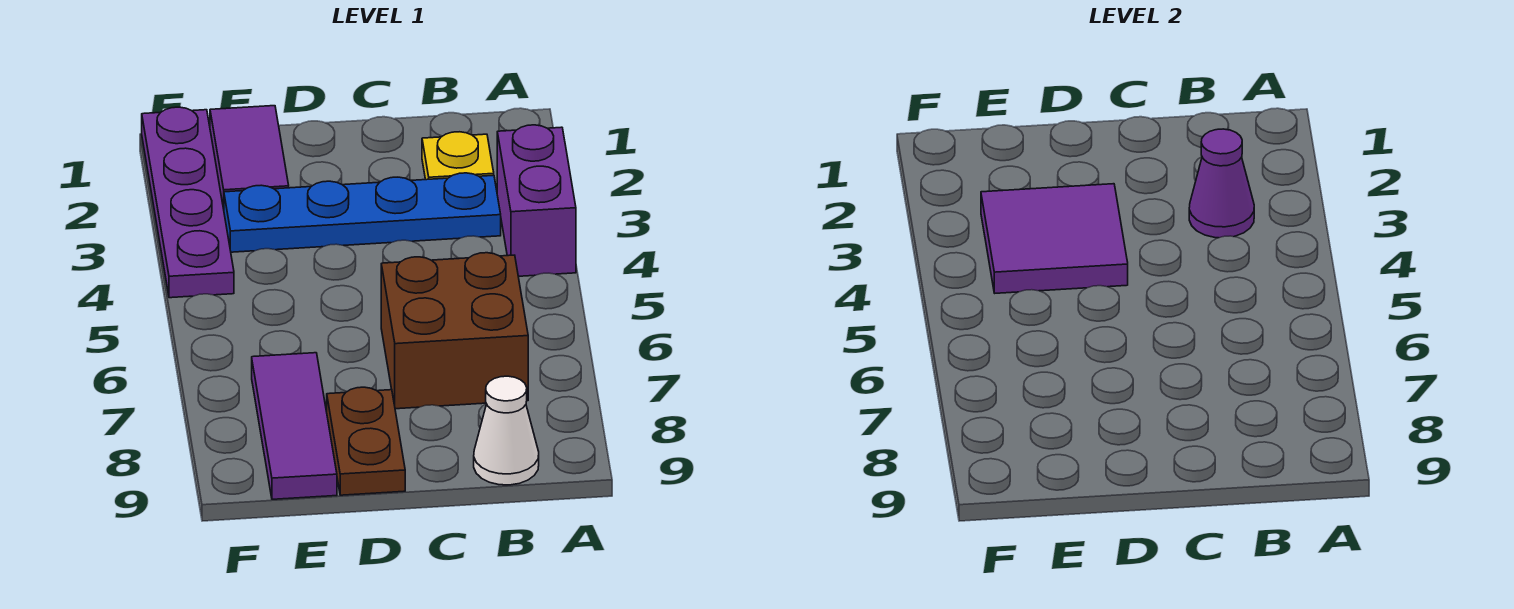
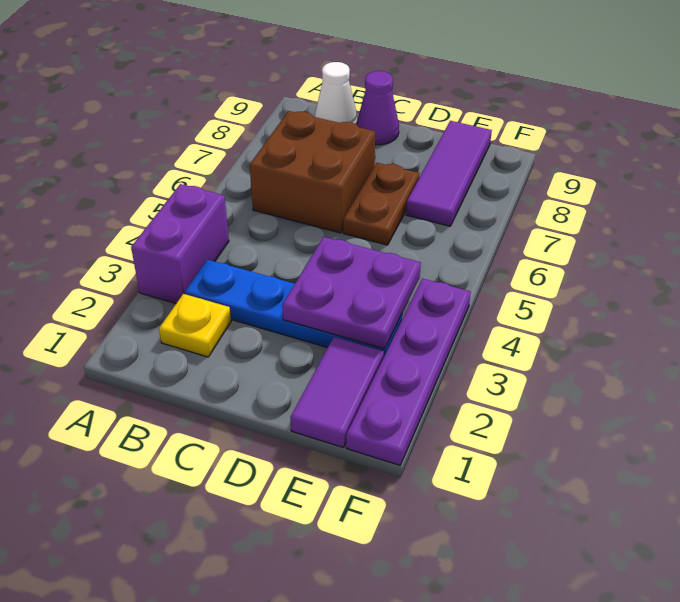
purple cone B3 level 2 -> purple cone C9 level 1
purple tile D3:E4 level 2 -> purple plate D3:E4 level 2
brown plate D8:D9 level 1 -> brown plate D6:D7 level 1

